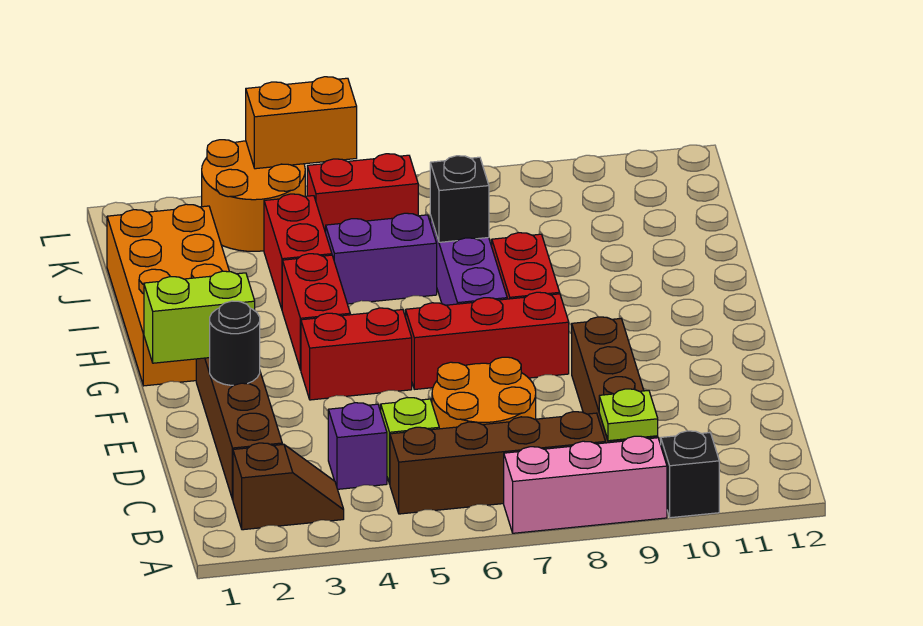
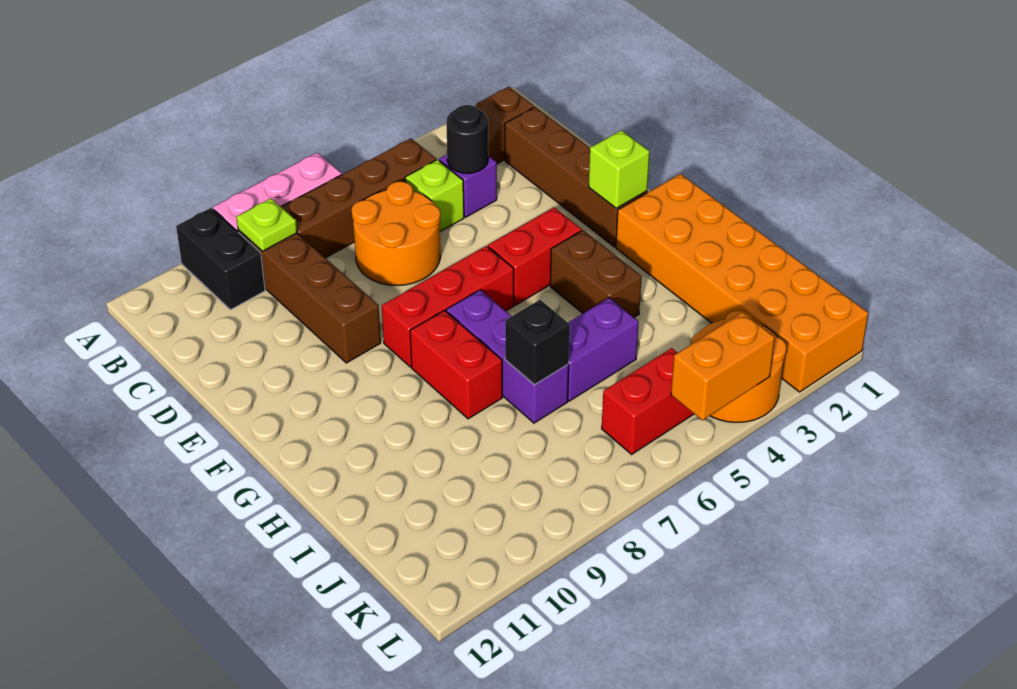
black brick A10 level 1 -> black brick A10:B10 level 1
black round brick E2 level 2 -> black round brick C4 level 2
lime brick F1:F2 level 2 -> lime brick F2 level 2
orange brick G1:J2 level 1 -> orange brick G1:L2 level 1
red brick G4:H4 level 1 -> brown brick G4:H4 level 1
red brick I4:J4 level 1 -> none

